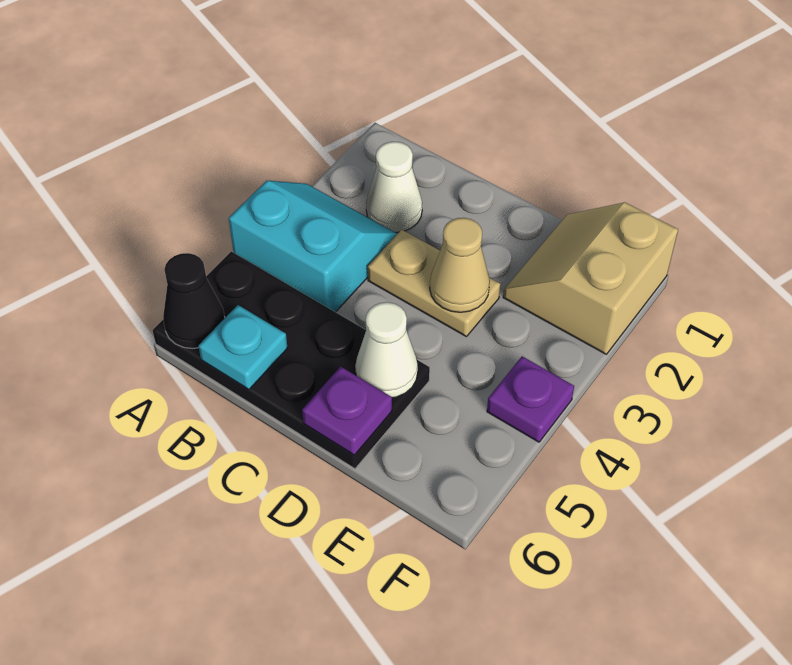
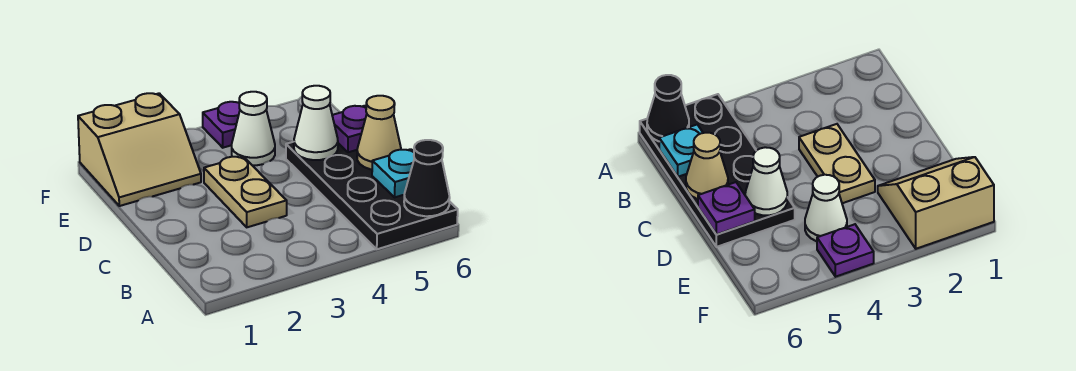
cyan slope A3:B4 level 1 top 4 -> none
white cone B2 level 1 -> white cone E4 level 1
tan cone D3 level 2 -> tan cone C6 level 2

